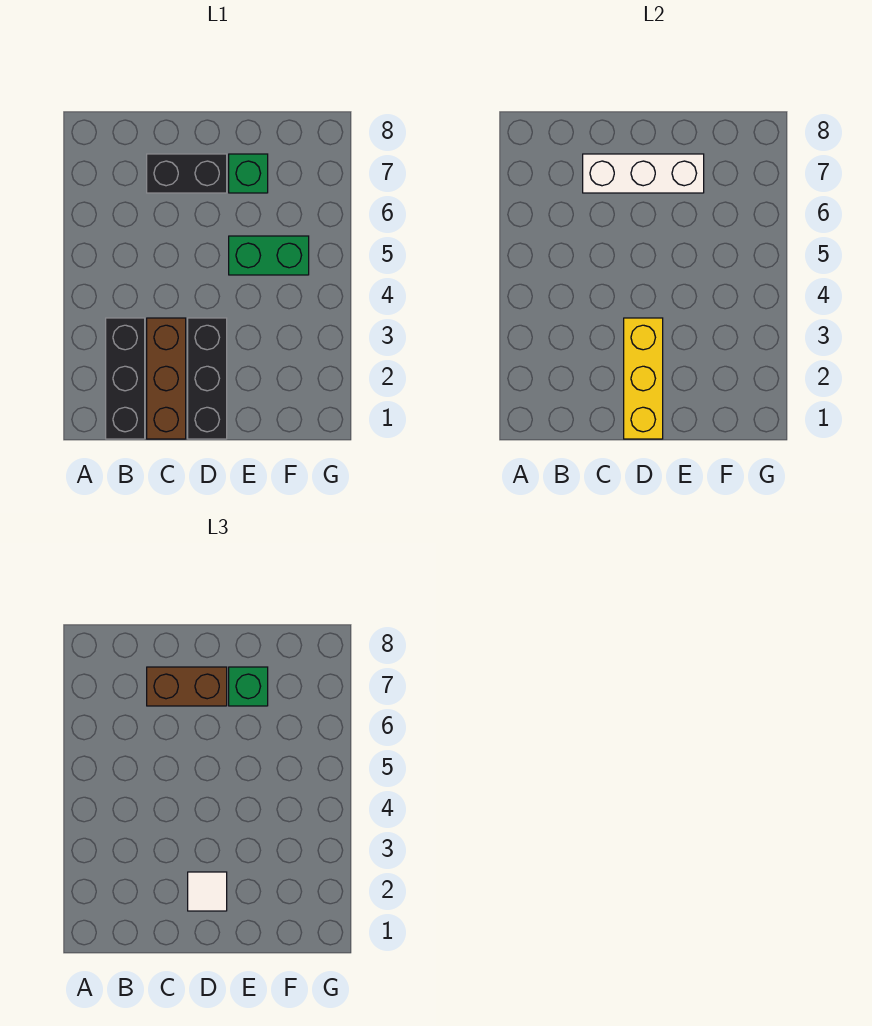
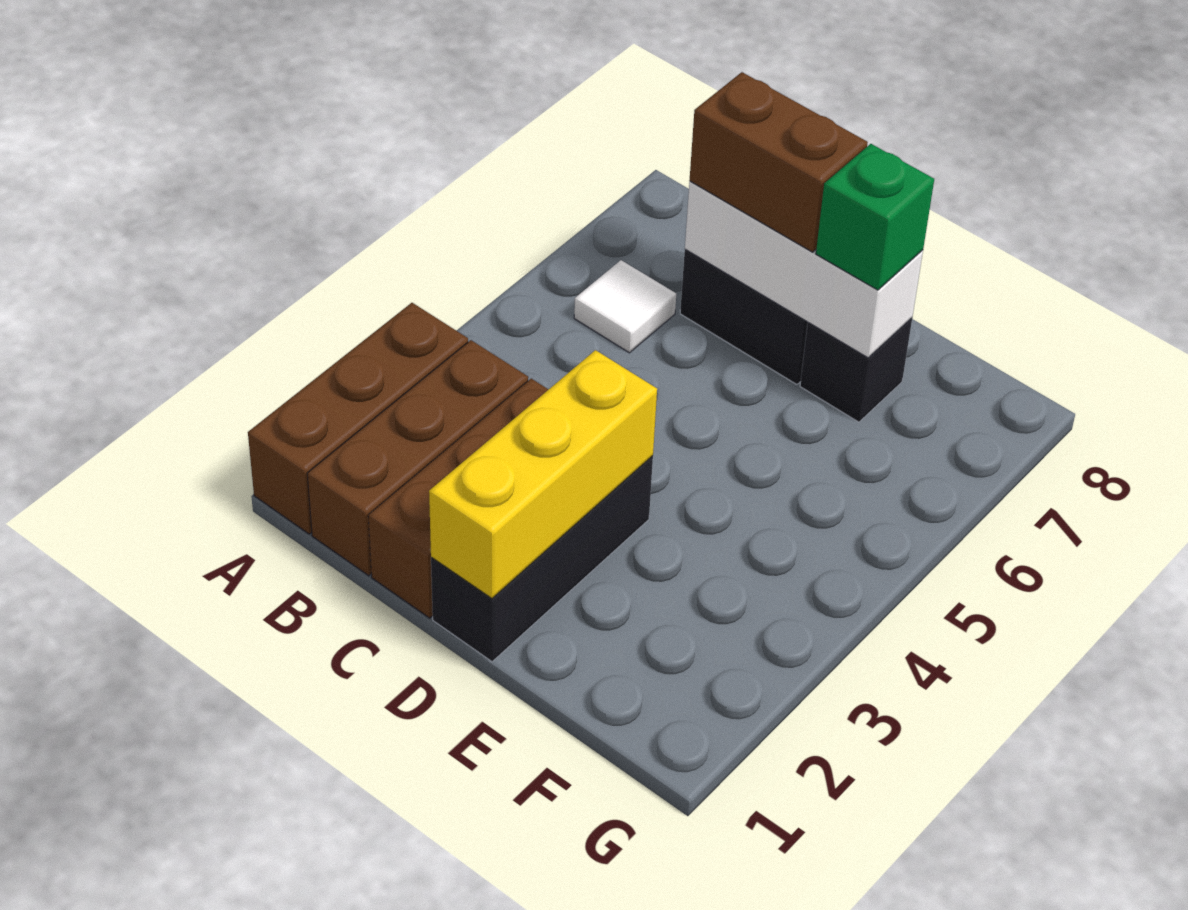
none -> brown brick A1:A3 level 1
black brick B1:B3 level 1 -> brown brick B1:B3 level 1
white tile D2 level 3 -> white tile B6 level 1
green brick E5:F5 level 1 -> none
green brick E7 level 1 -> black brick E7 level 1

